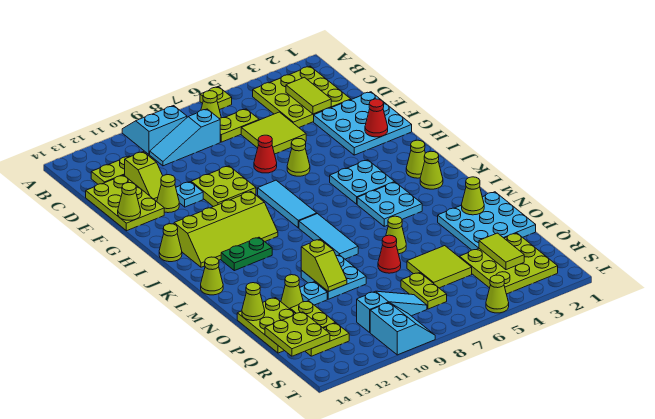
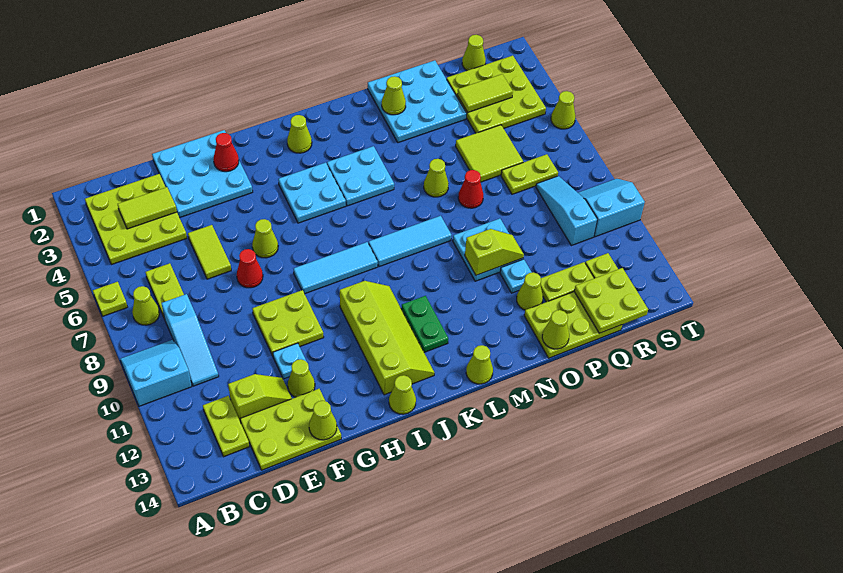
cyan slope A9:B10 level 1 top B -> cyan slope A9:B10 level 1 top 10
lime tile D5:E6 level 1 -> lime tile E5:E6 level 1
lime cone K2 level 1 -> lime cone R1 level 1

